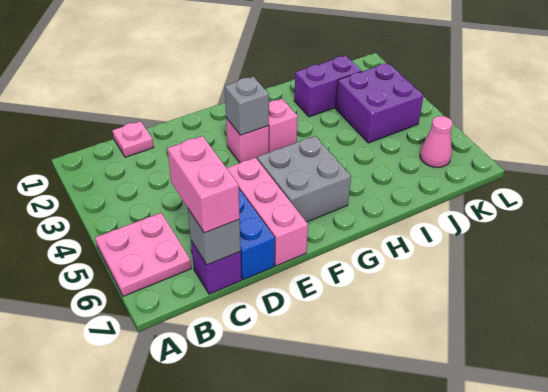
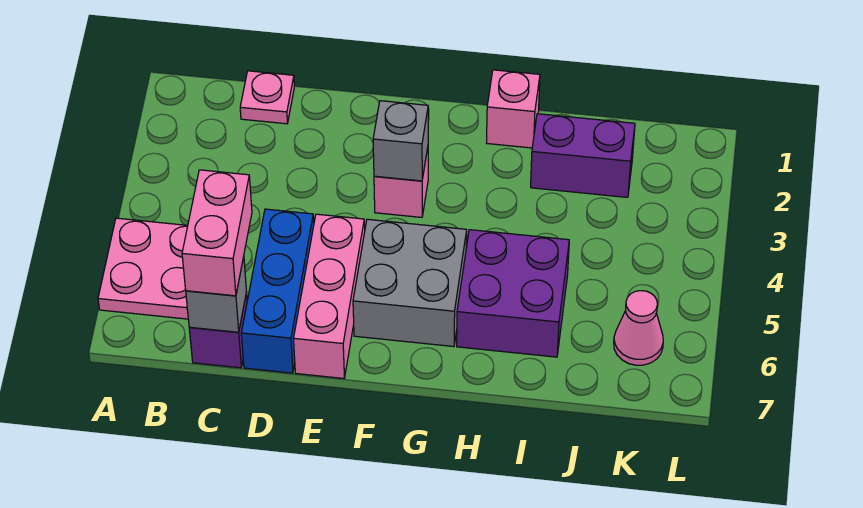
pink brick G3 level 1 -> pink brick H1 level 1
purple brick J3:K4 level 1 -> purple brick H5:I6 level 1

